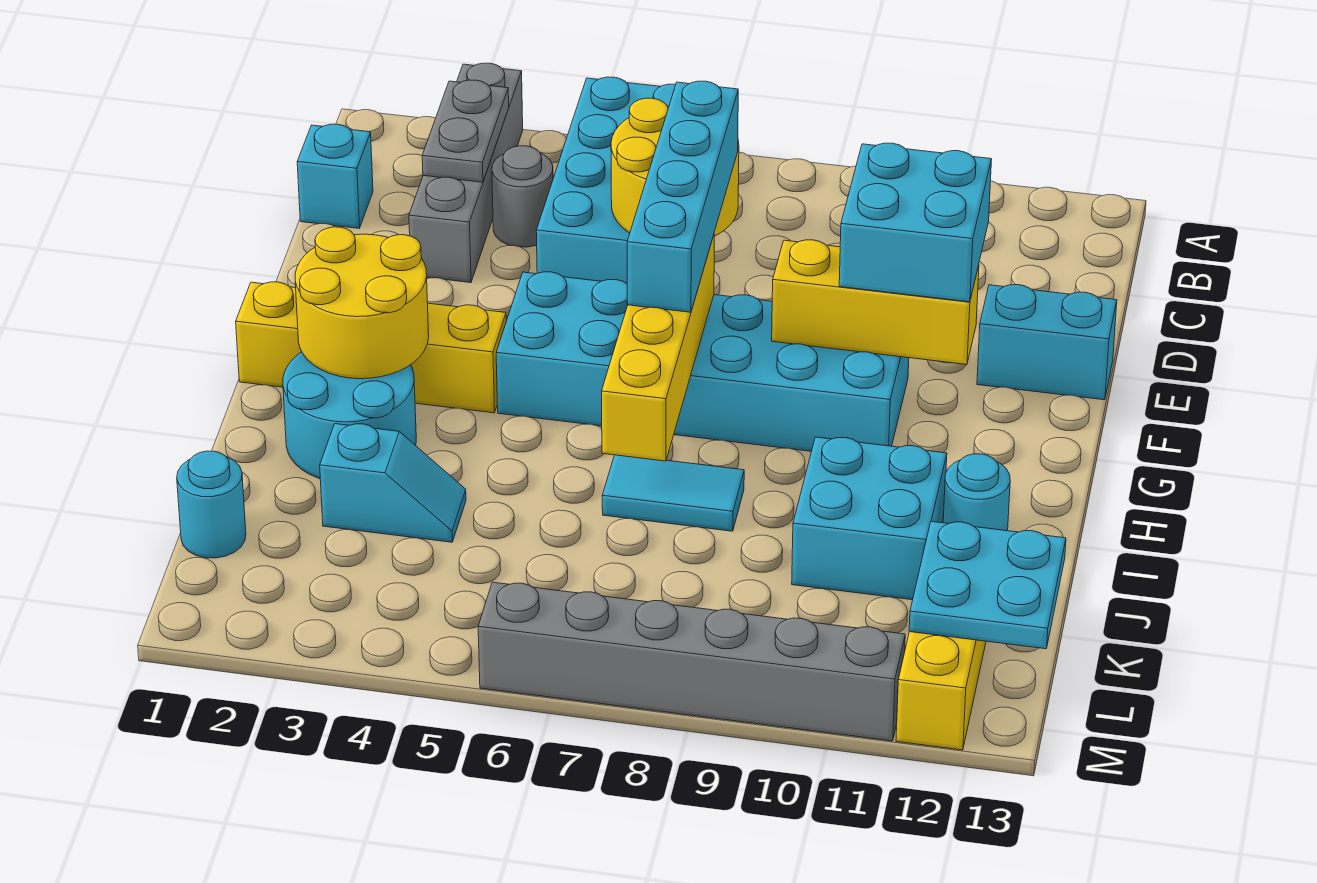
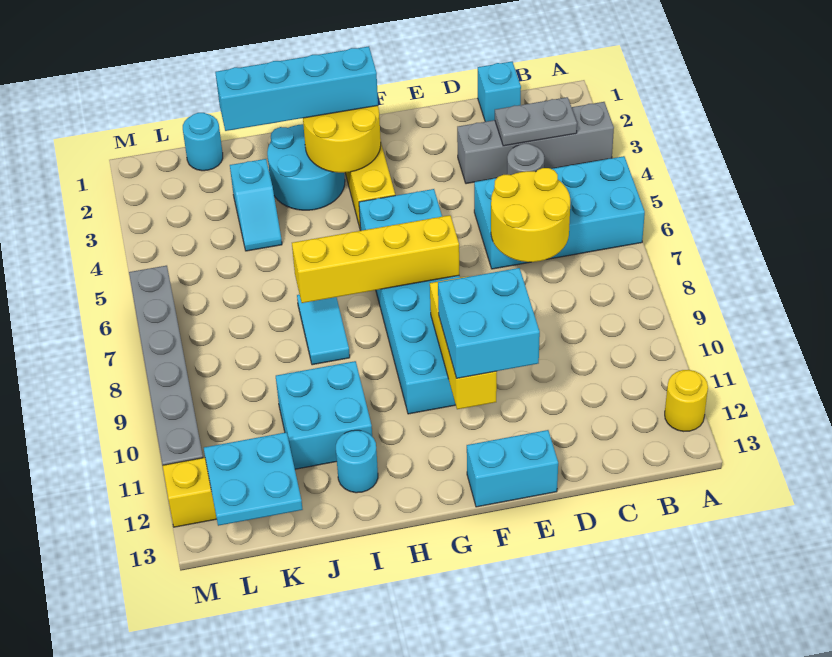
none -> yellow round brick A12 level 1
cyan brick D7:G7 level 3 -> cyan brick G2:J2 level 3
cyan brick E12:E13 level 1 -> cyan brick E13:F13 level 1

